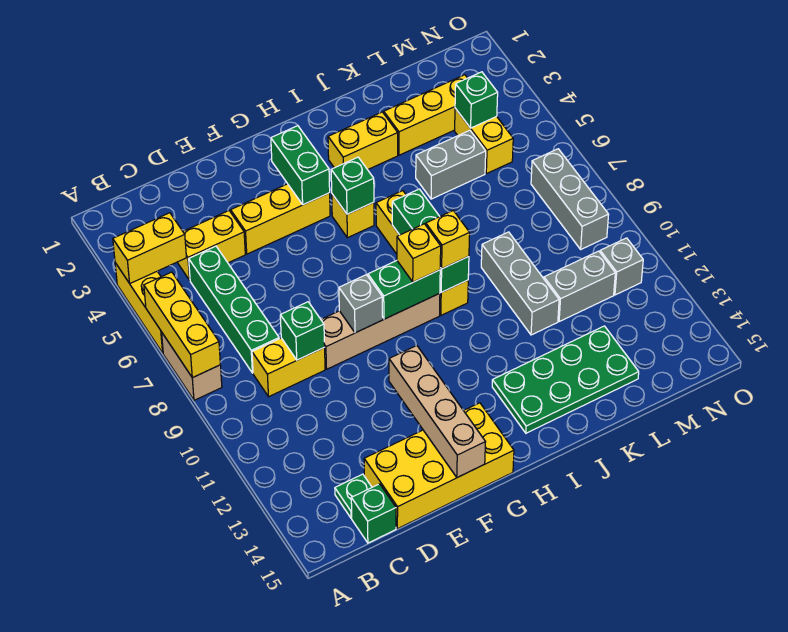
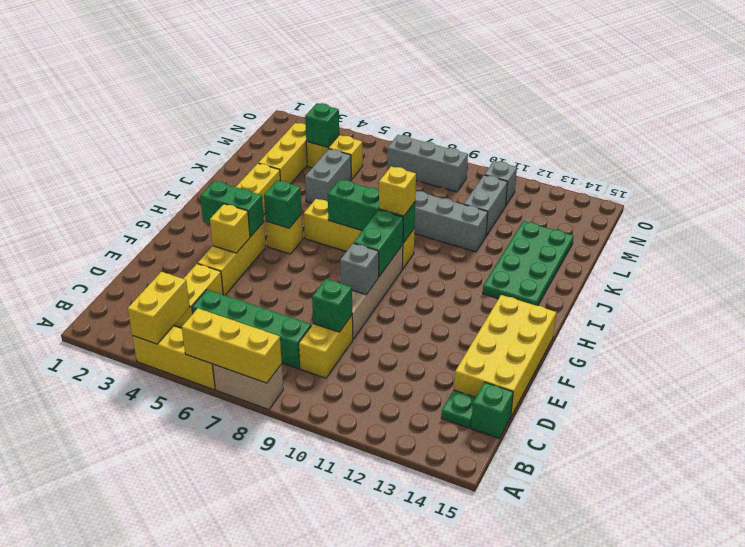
tan brick F12:F15 level 2 -> none
yellow brick H9 level 3 -> yellow brick F4 level 2

